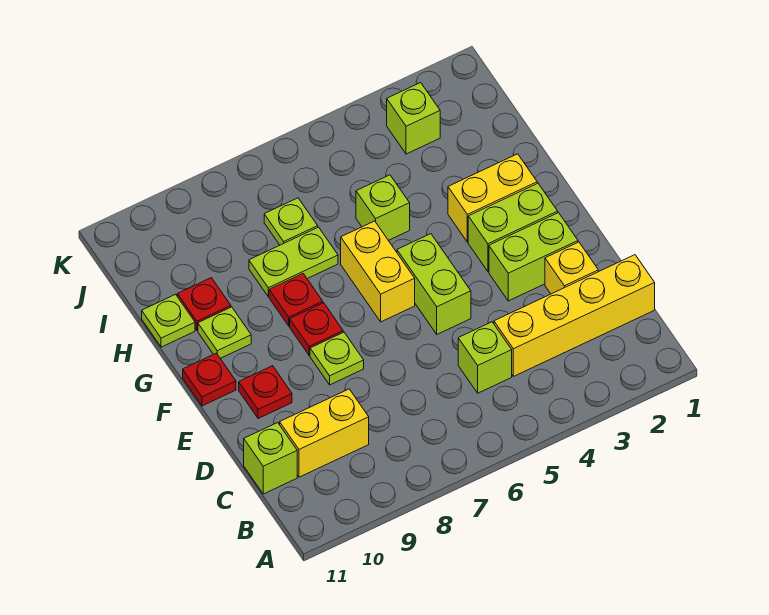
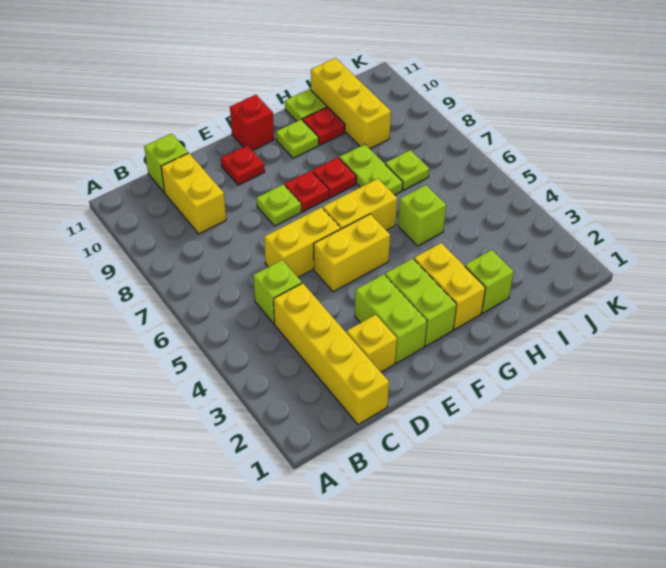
none -> yellow brick D6:E6 level 1
lime brick E5:F5 level 1 -> yellow brick E5:F5 level 1
red plate F11 level 1 -> red brick F11 level 1
none -> yellow brick I9:I11 level 1
lime brick J3 level 1 -> lime brick H2 level 1

